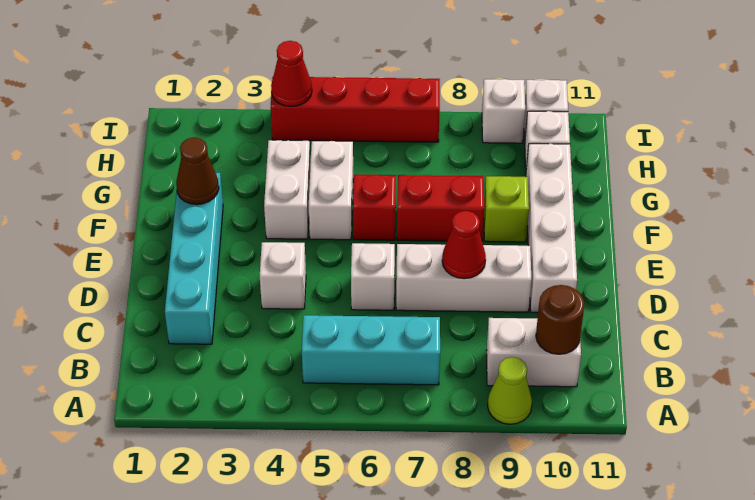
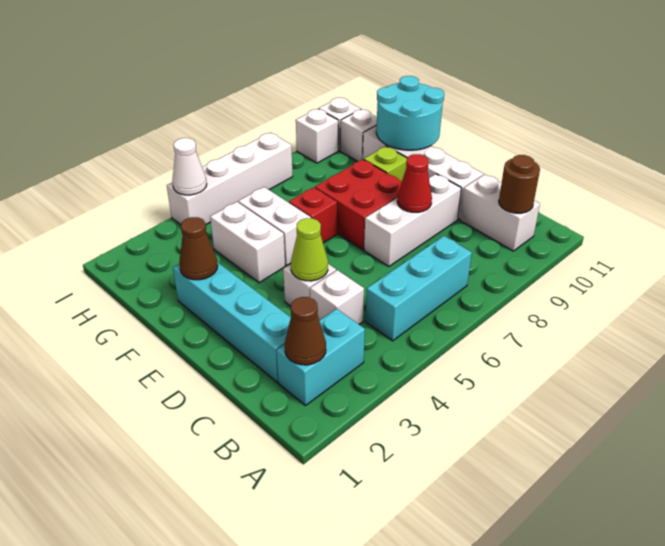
lime cone A9 level 1 -> lime cone D4 level 2
none -> cyan brick B2:B3 level 1
none -> brown cone B2 level 2
white brick B9:B10 level 1 -> white brick B10:C10 level 1
white brick D6 level 1 -> white brick C4 level 1
red brick F7:F8 level 1 -> red brick E7:F8 level 1
none -> cyan round brick F10:G11 level 2
red brick I4:I7 level 1 -> white brick I4:I7 level 1
red cone I4 level 2 -> white cone I4 level 2

